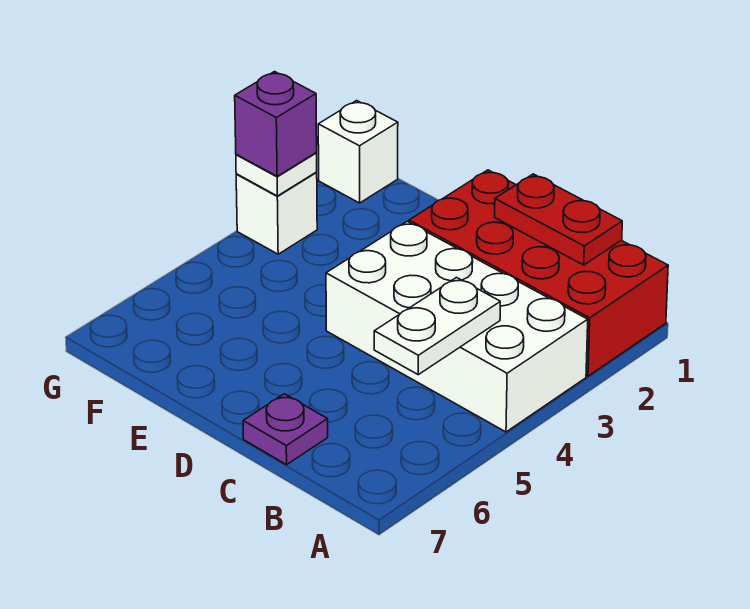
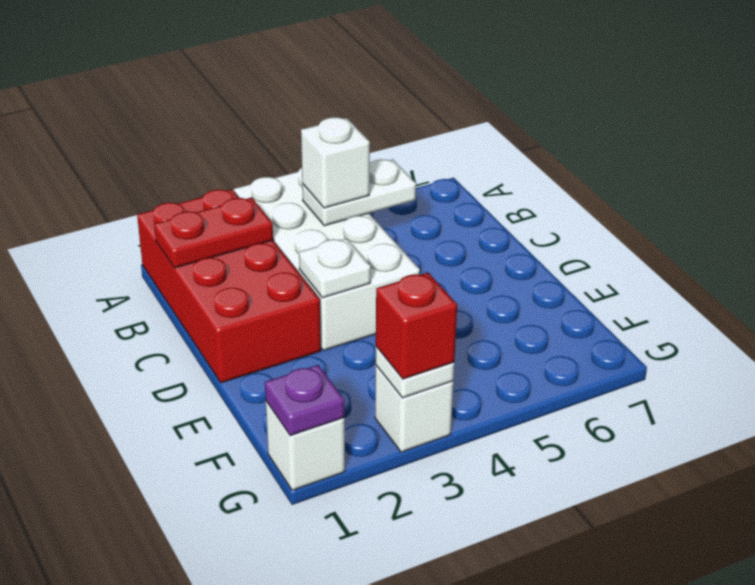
red plate B1:C1 level 2 -> red plate B1:B2 level 2
none -> white brick B4 level 3
purple plate C7 level 1 -> purple plate G1 level 2
none -> white plate D3 level 2
purple brick G3 level 3 -> red brick G3 level 3

